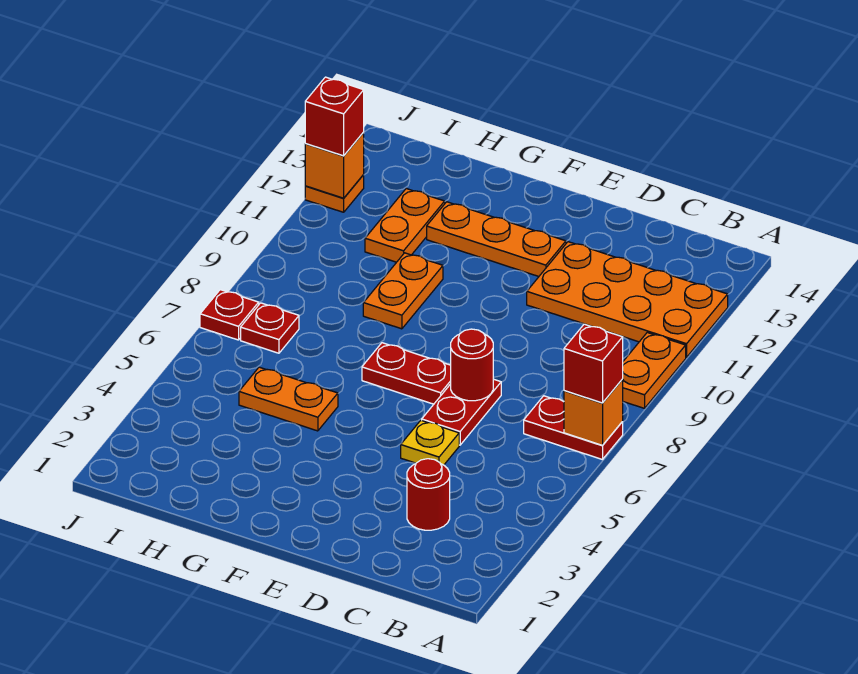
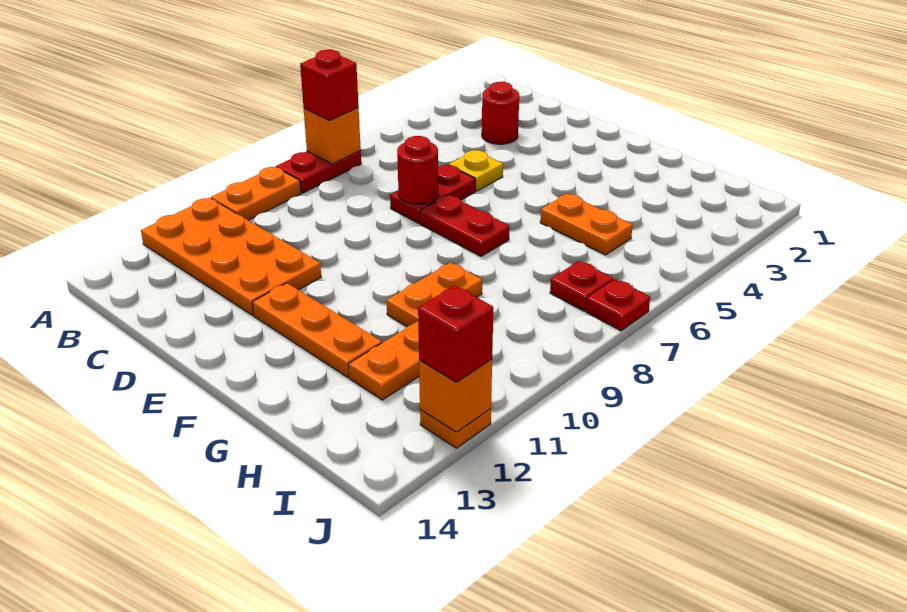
red plate A7:B7 level 1 -> red plate A7:A8 level 1

